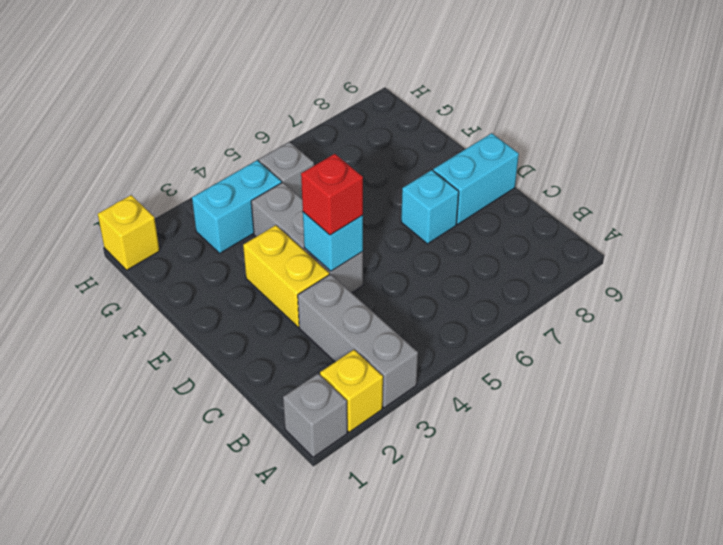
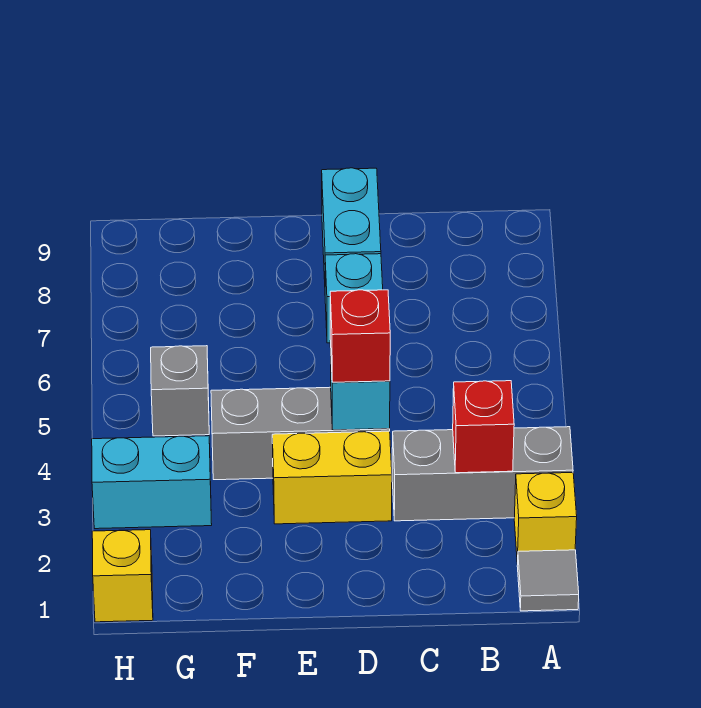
grey brick A1 level 1 -> grey tile A1 level 1
none -> red brick B3 level 2
cyan brick G3:G4 level 1 -> cyan brick G3:H3 level 1

